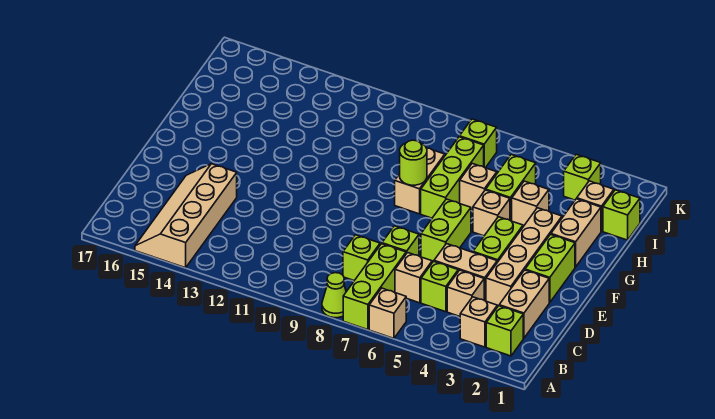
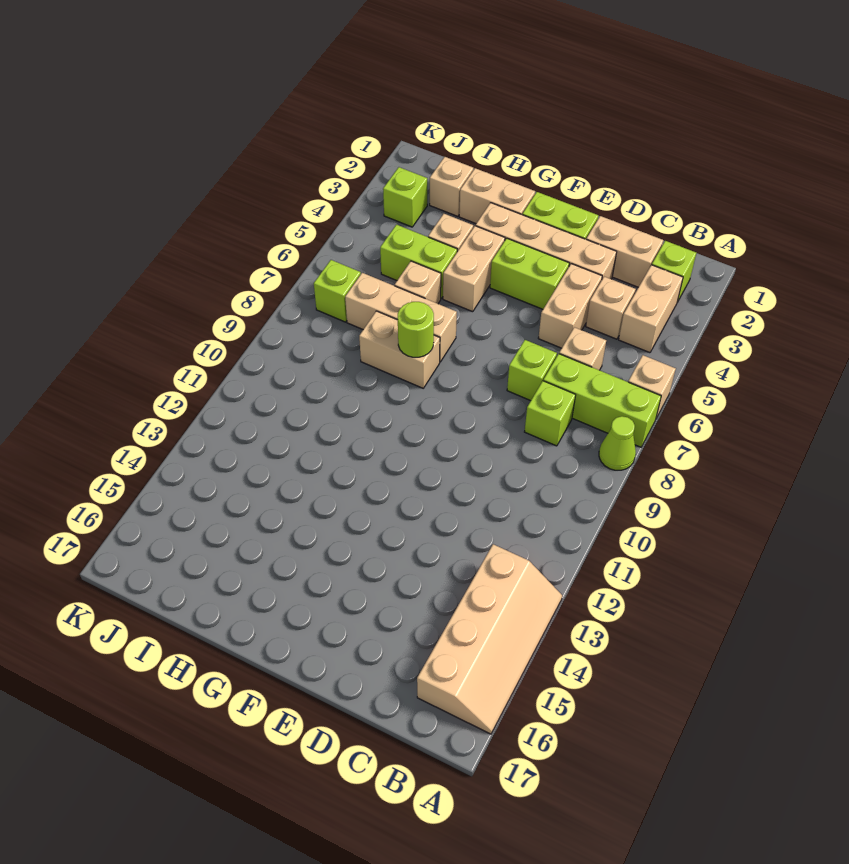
tan slope A14:D15 level 1 top 14 -> tan slope A13:B16 level 1 top B
tan brick B3 level 1 -> tan brick B3:B4 level 1
lime brick C5 level 1 -> none
lime brick E6:F6 level 1 -> none
tan brick G5 level 1 -> tan brick G4:G5 level 1
lime brick G7:I7 level 1 -> tan brick G7:I7 level 1
lime brick I1 level 1 -> none

